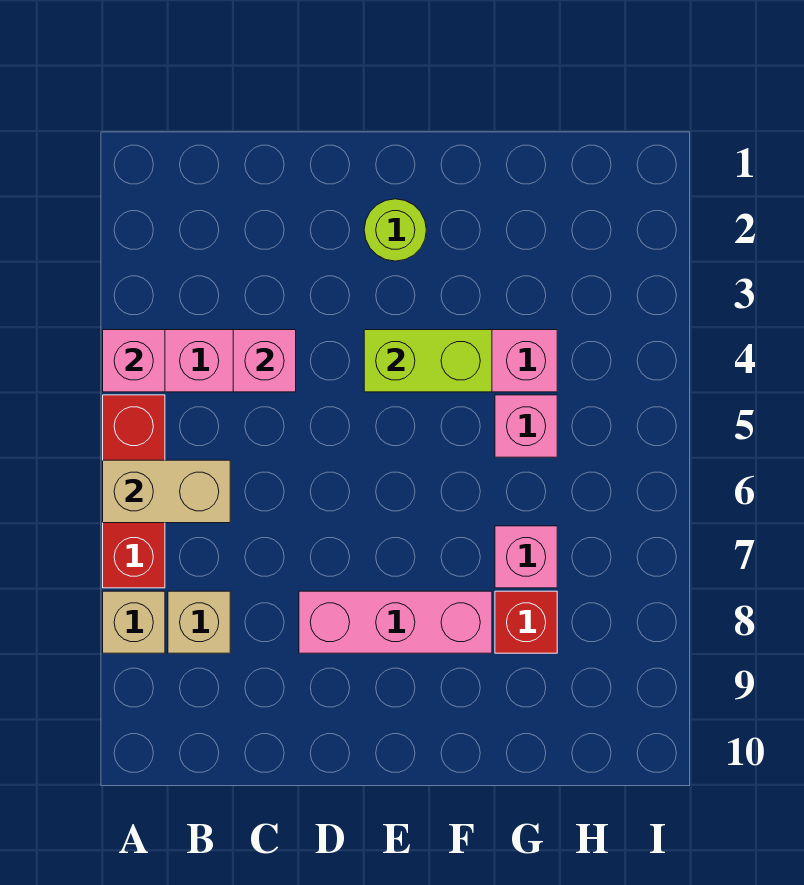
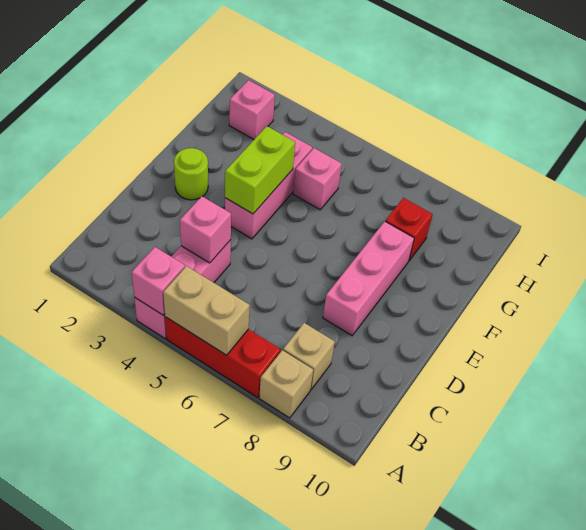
tan brick A6:B6 level 2 -> tan brick A5:A6 level 2
pink brick G7 level 1 -> pink brick H2 level 1

